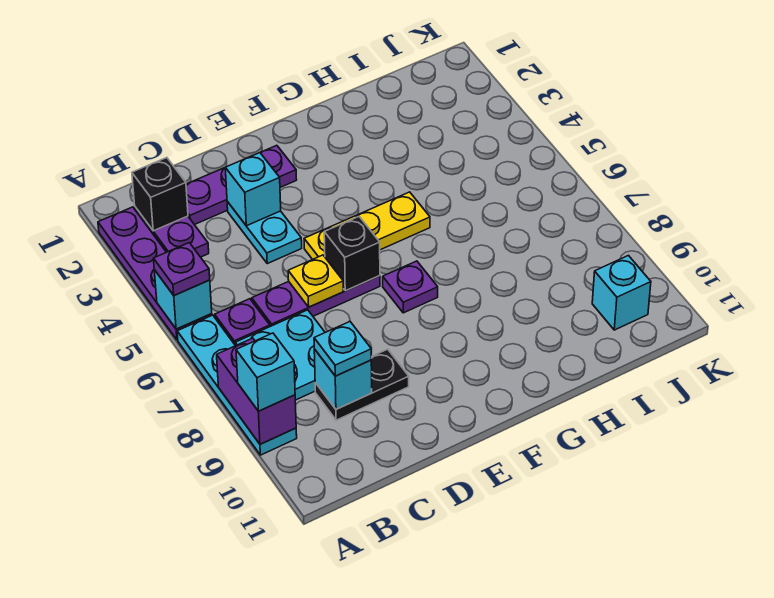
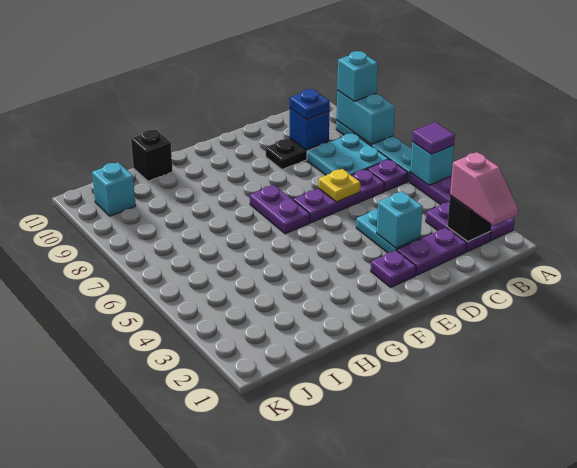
purple plate A5 level 3 -> purple tile A5 level 3
purple brick A8:A9 level 2 -> cyan brick A8:A9 level 2
none -> pink slope B1:B2 level 3 top 2
cyan brick C9 level 2 -> blue brick C9 level 2
cyan plate C9 level 3 -> blue plate C9 level 3
yellow plate E5:G5 level 1 -> none
black brick E6 level 2 -> black brick H11 level 1
purple plate F7 level 1 -> purple plate F6:F7 level 1

